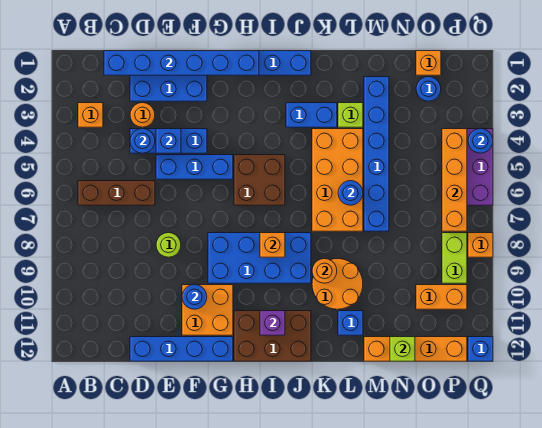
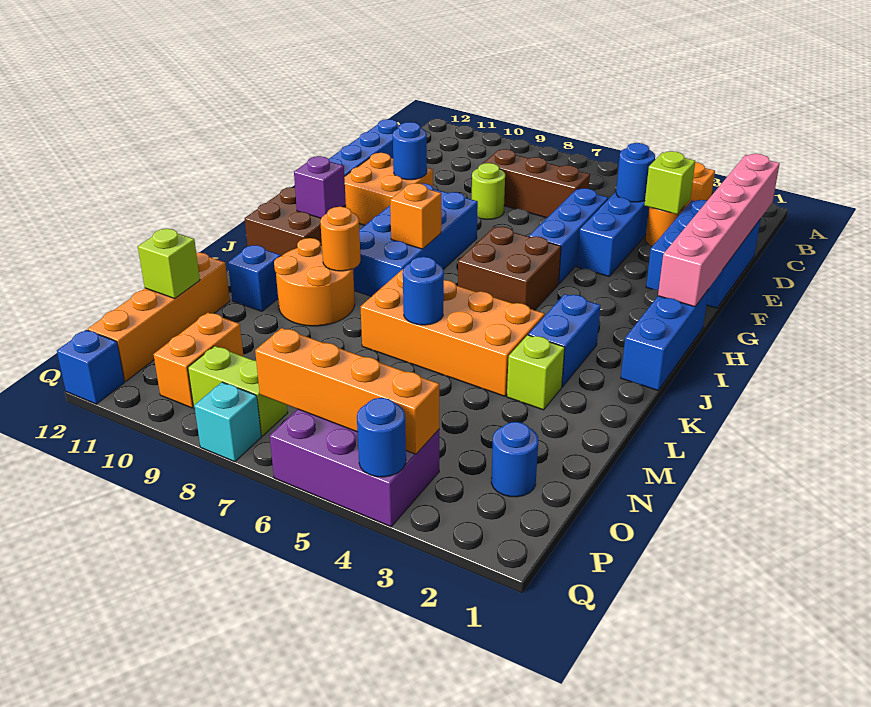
brown brick B6:D6 level 1 -> brown brick D6:D8 level 1
blue brick C1:H1 level 2 -> pink brick C1:H1 level 2
none -> lime brick D3 level 2
blue brick E4 level 2 -> none
brown brick H11:J12 level 1 -> brown brick I11:J12 level 1
blue brick M2:M7 level 1 -> none
orange brick O1 level 1 -> none
orange brick Q8 level 1 -> cyan brick Q8 level 1

